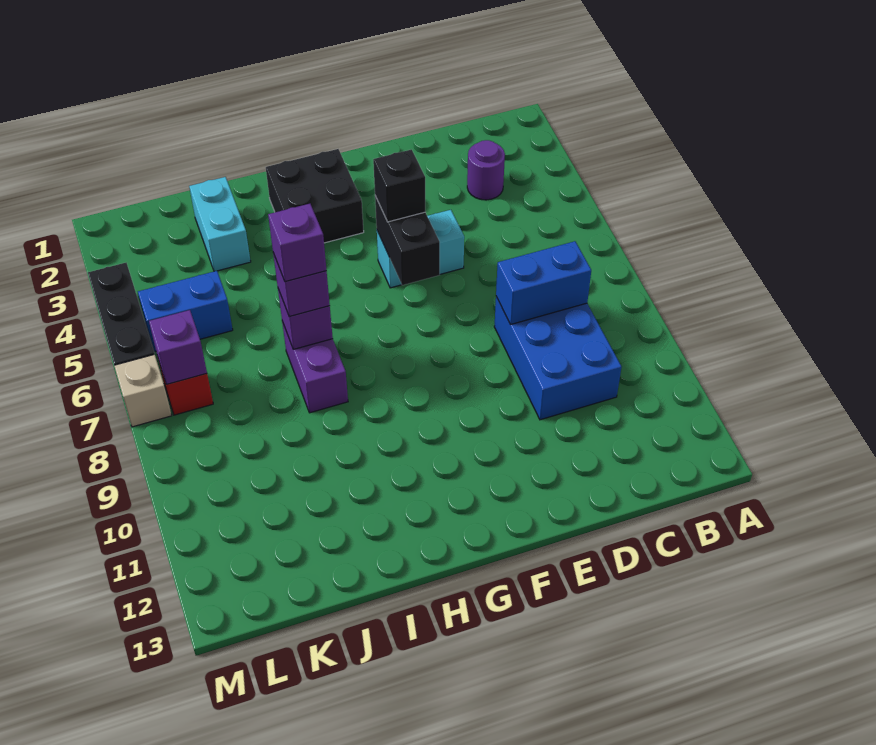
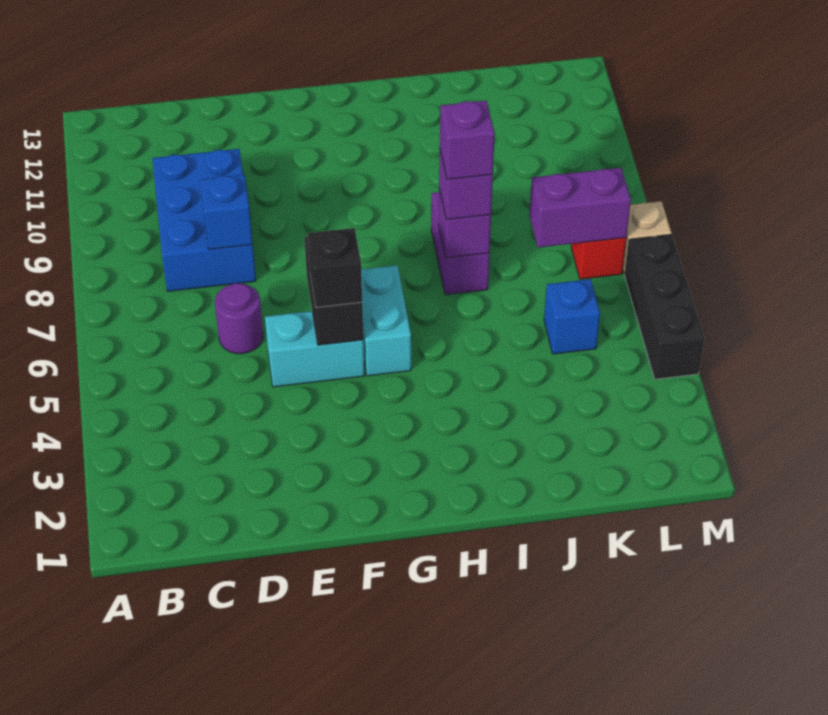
purple round brick C3 level 1 -> purple round brick D6 level 1
blue brick C8:D8 level 2 -> blue brick D8 level 2
black brick G2:H3 level 1 -> none
cyan brick J2:J3 level 1 -> cyan brick G5:G6 level 1
blue brick K5:L5 level 1 -> blue brick K5 level 1
purple brick L7 level 2 -> purple brick K7:L7 level 2

